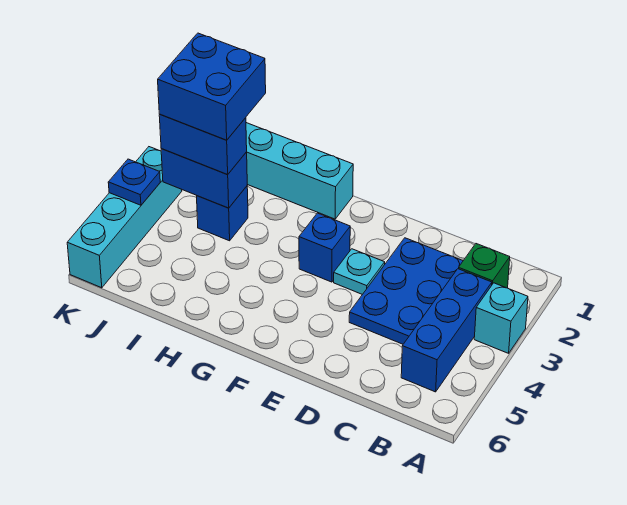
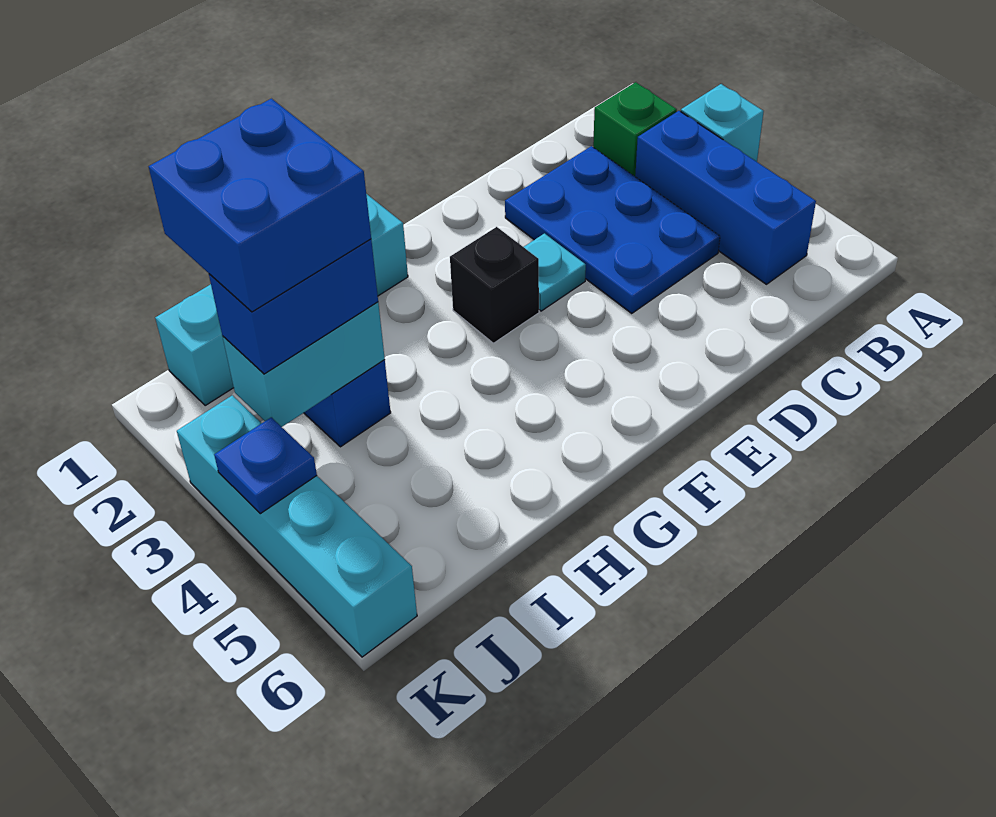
blue brick F3 level 1 -> black brick F3 level 1
blue brick I3:J3 level 2 -> cyan brick I3:J3 level 2

